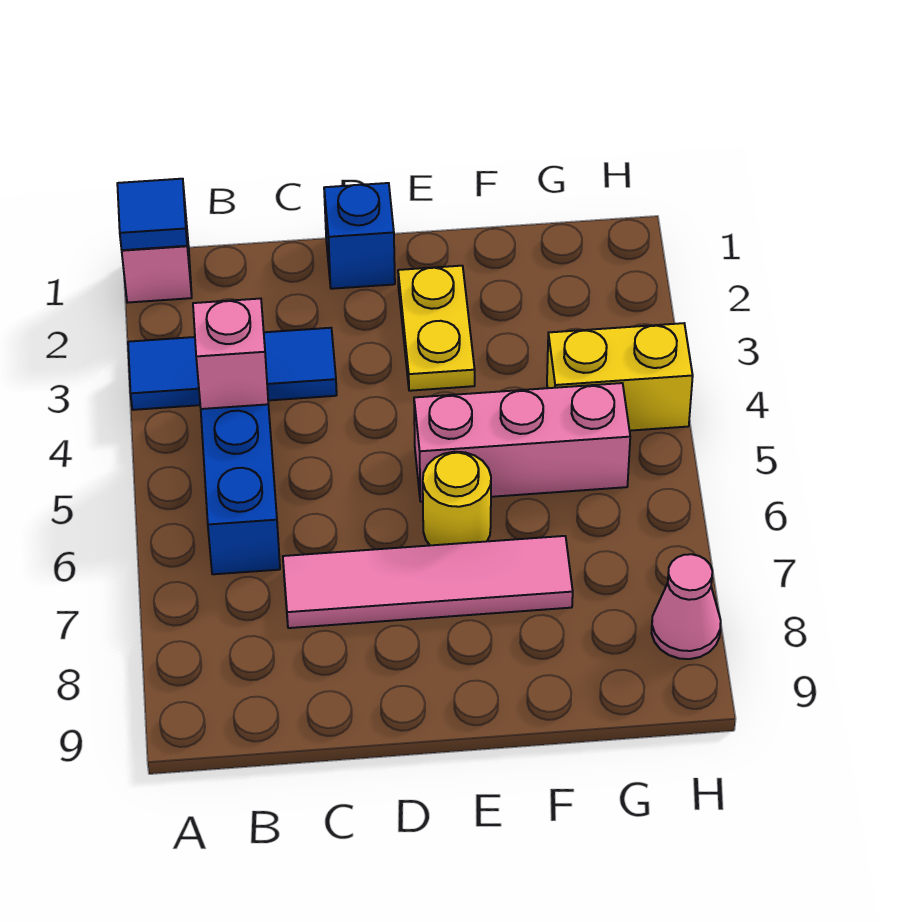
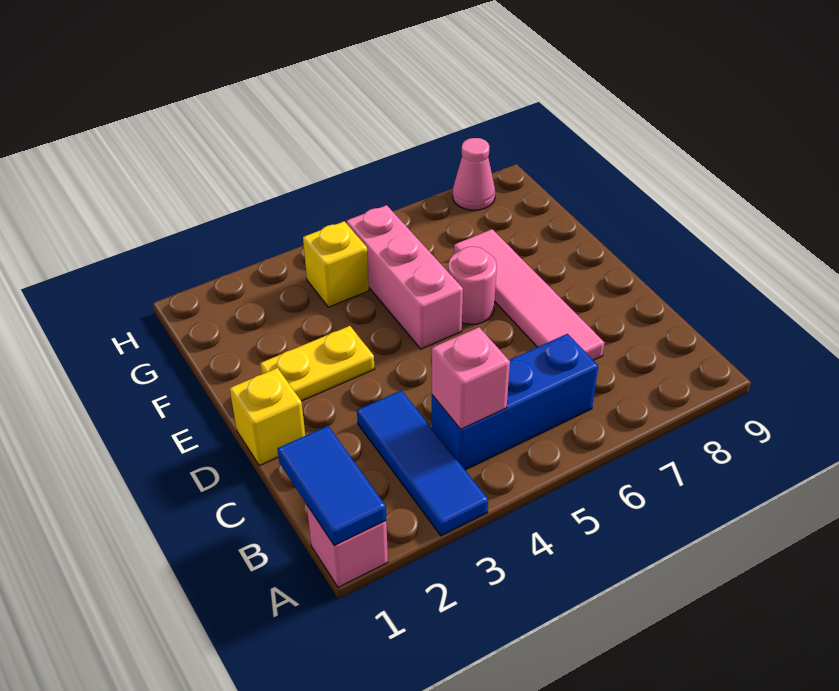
blue tile A1 level 2 -> blue tile A1:B1 level 2
blue brick D1 level 1 -> yellow brick D1 level 1
yellow round brick E6 level 1 -> pink round brick E6 level 1
yellow brick G4:H4 level 1 -> yellow brick G4 level 1

